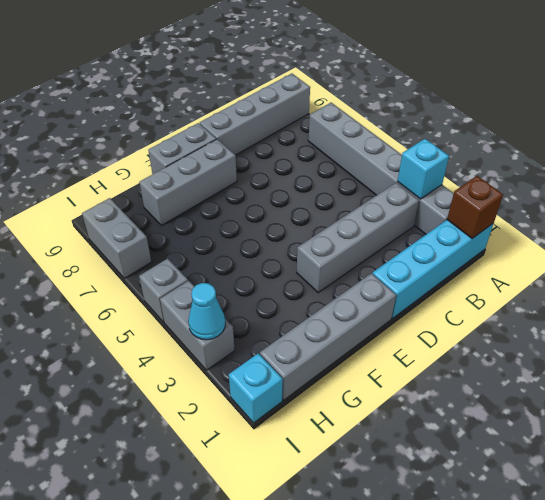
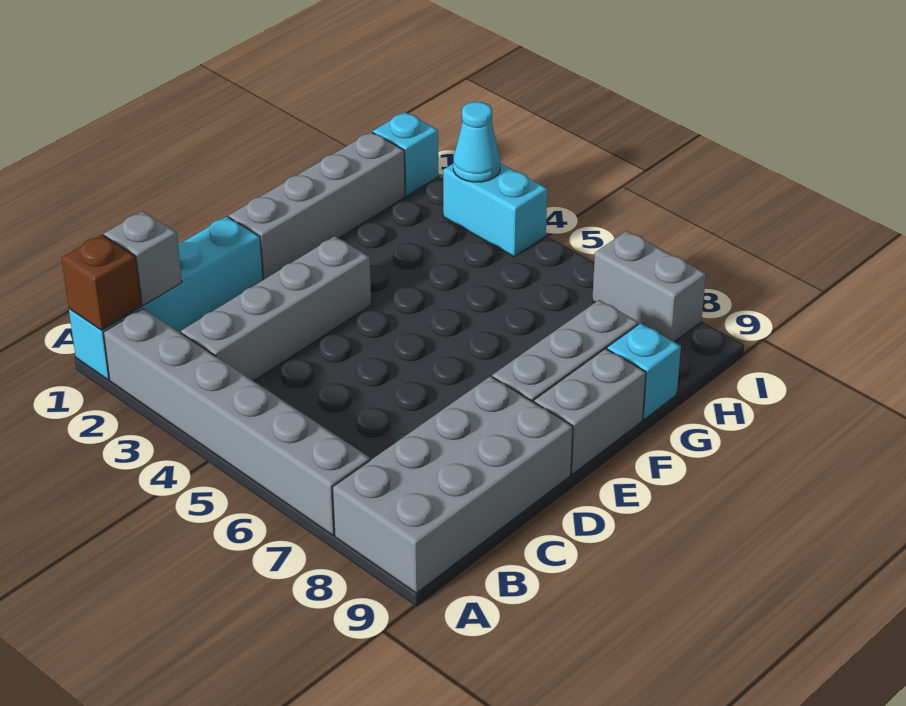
cyan brick A3 level 2 -> cyan brick G9 level 1
grey brick A9:D9 level 1 -> grey brick A8:D9 level 1
grey brick I3:I4 level 1 -> cyan brick I3:I4 level 1
grey brick I5 level 1 -> grey brick B1 level 2

